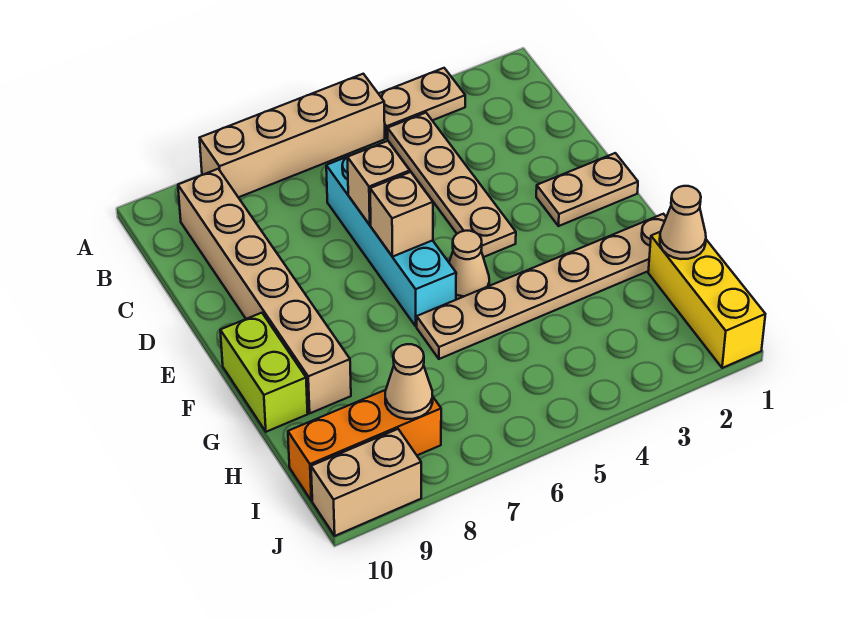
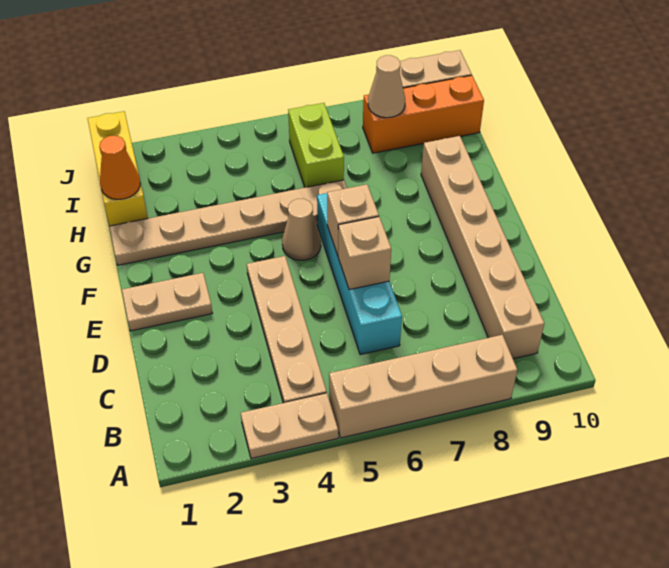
lime brick F10:G10 level 1 -> lime brick H6:I6 level 1
tan cone H1 level 2 -> orange cone H1 level 2

